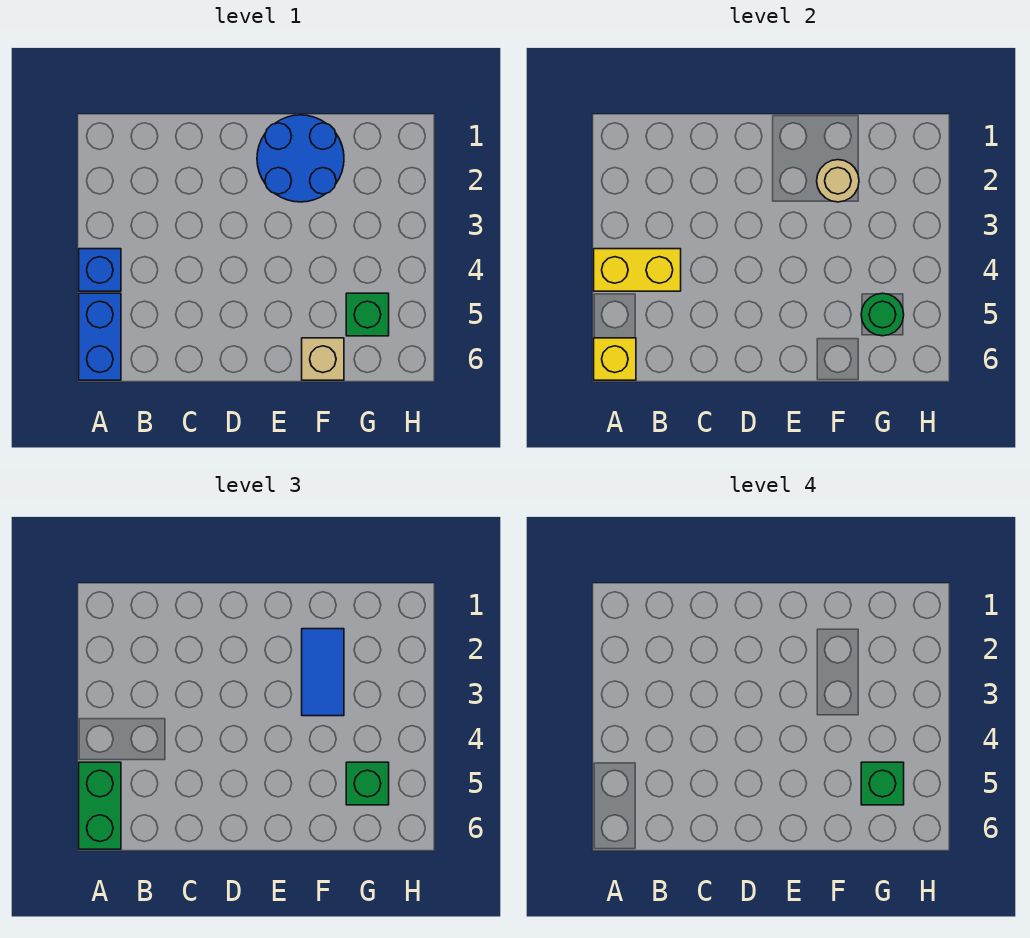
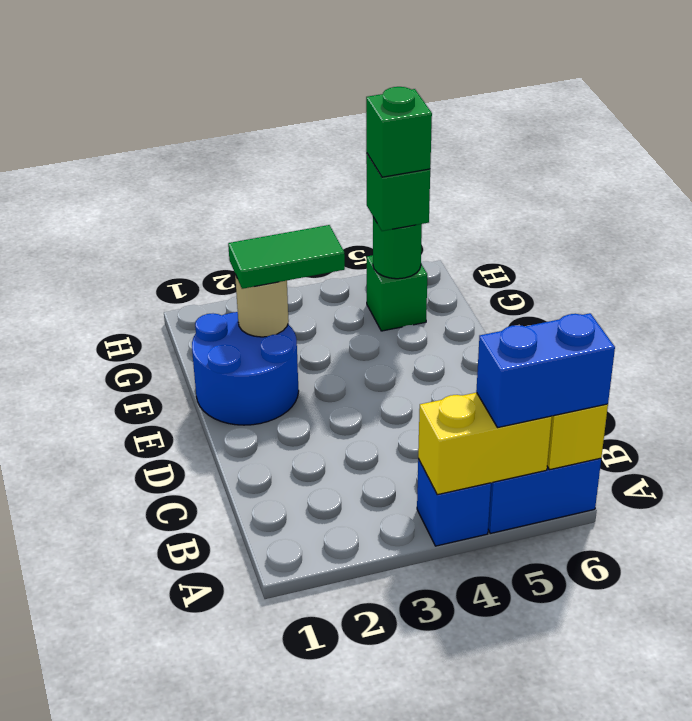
yellow brick A4:B4 level 2 -> yellow brick A4:A5 level 2
green brick A5:A6 level 3 -> blue brick A5:A6 level 3
blue tile F2:F3 level 3 -> green tile F2:F3 level 3
tan brick F6 level 1 -> none

